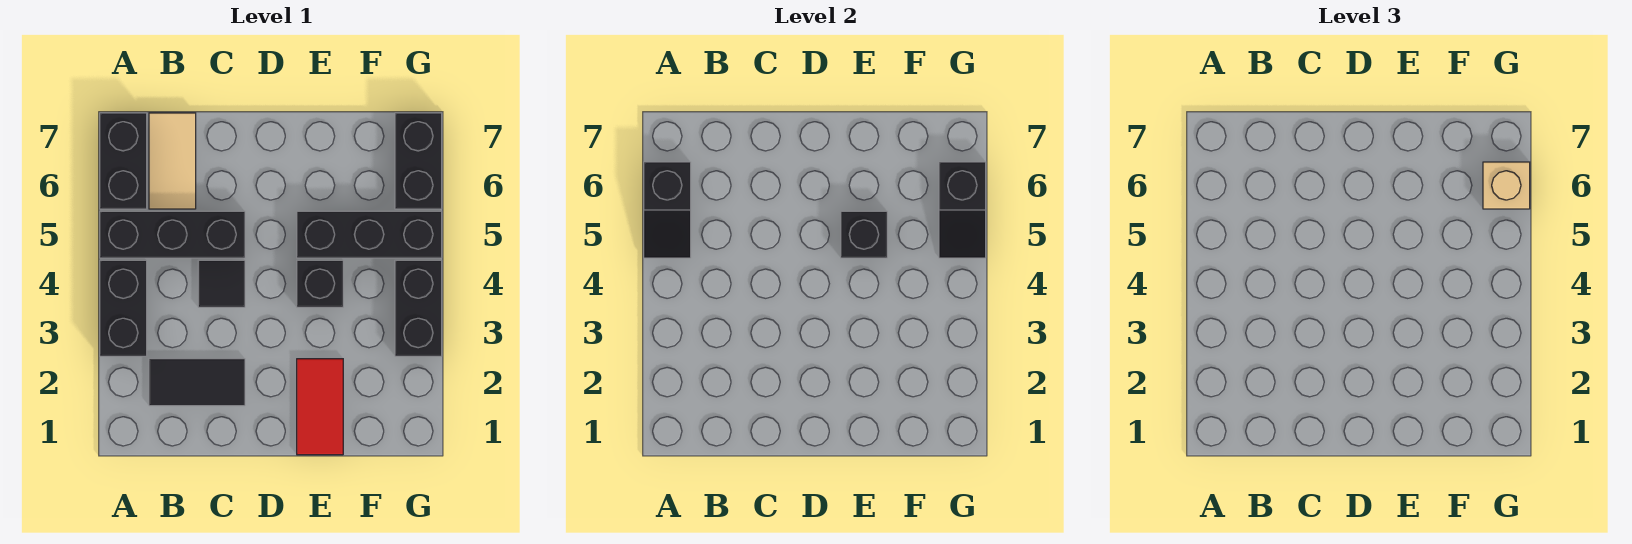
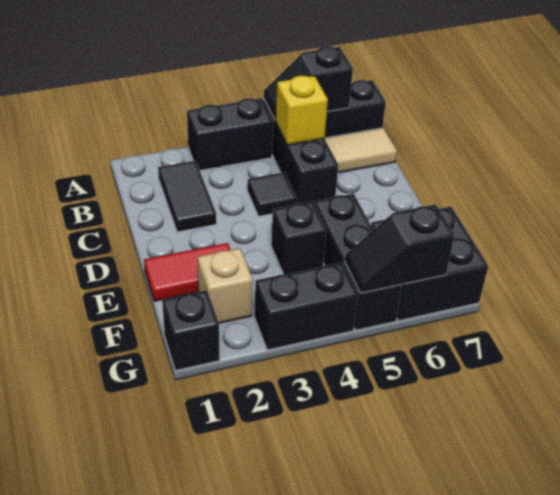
none -> yellow brick B5 level 2
black brick E5 level 2 -> black brick G1 level 1
black brick G6:G7 level 1 -> black brick F6:G7 level 1
tan brick G6 level 3 -> tan brick F2 level 1

